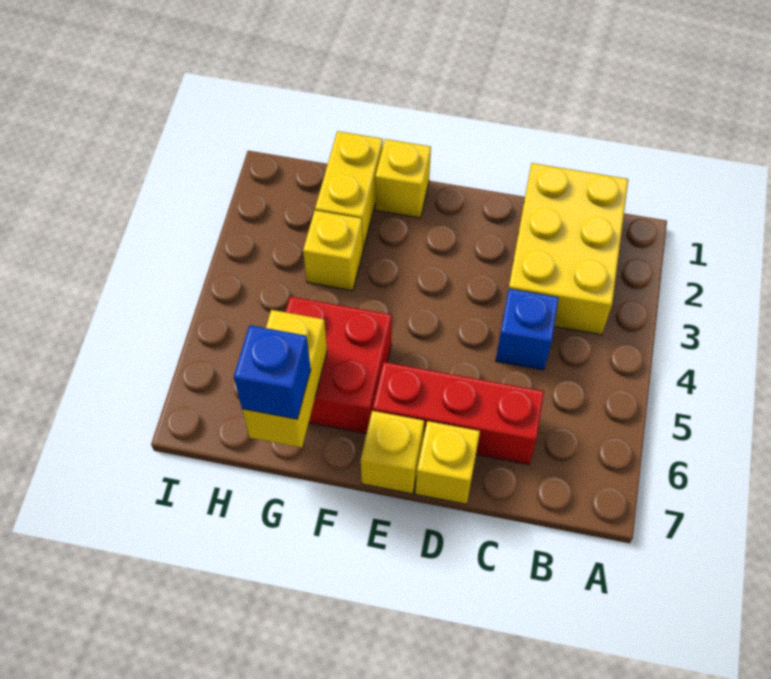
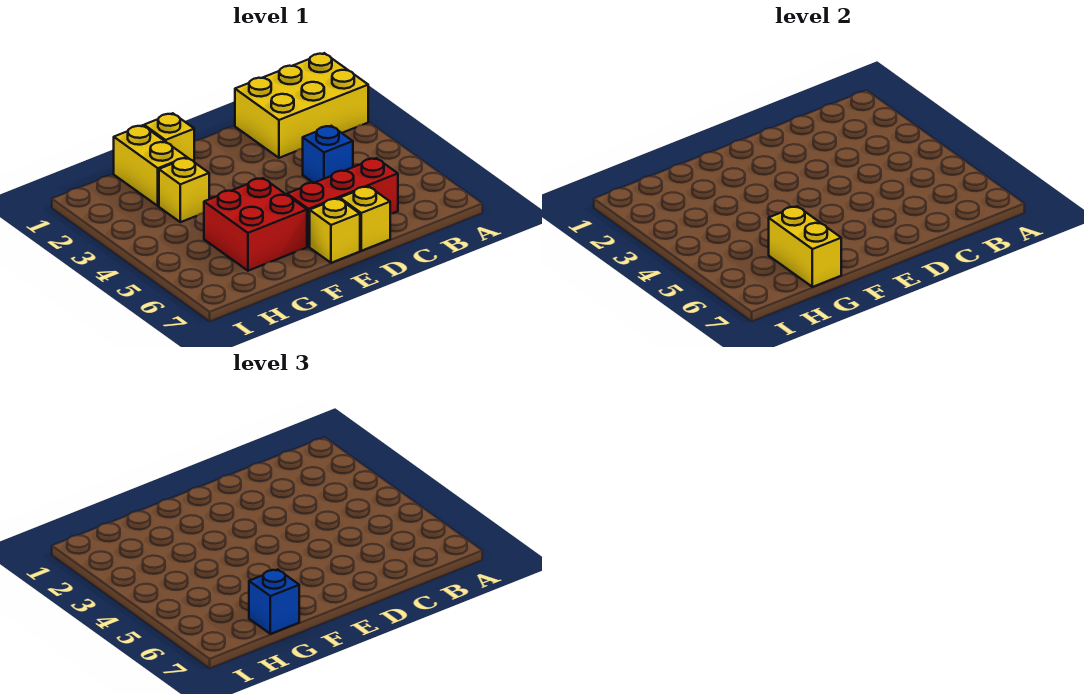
yellow brick B1:C3 level 1 -> yellow brick A1:C2 level 1

